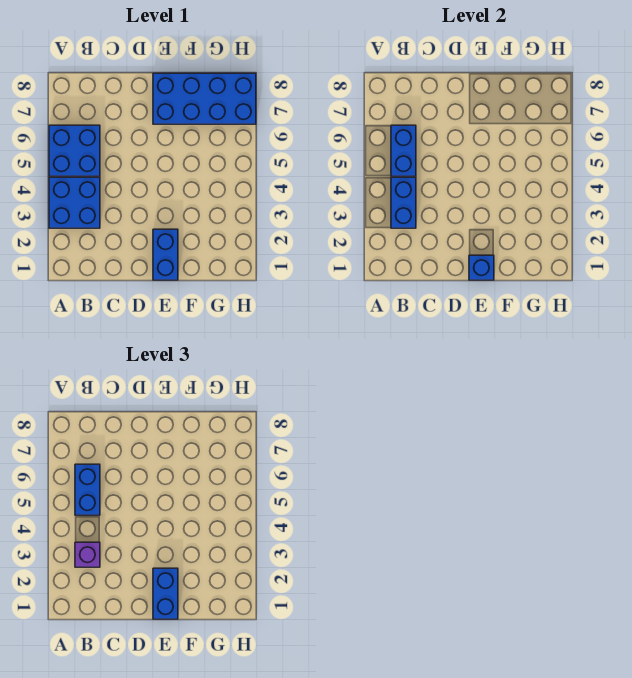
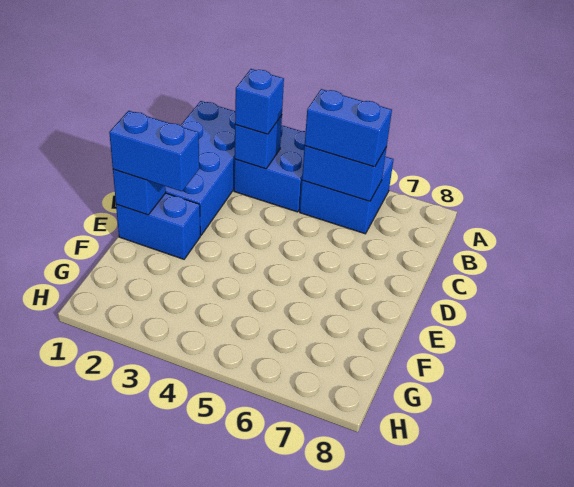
blue brick B3:B4 level 2 -> blue brick B3 level 2
purple brick B3 level 3 -> blue brick B3 level 3
blue brick E7:H8 level 1 -> blue brick A1:D2 level 1

